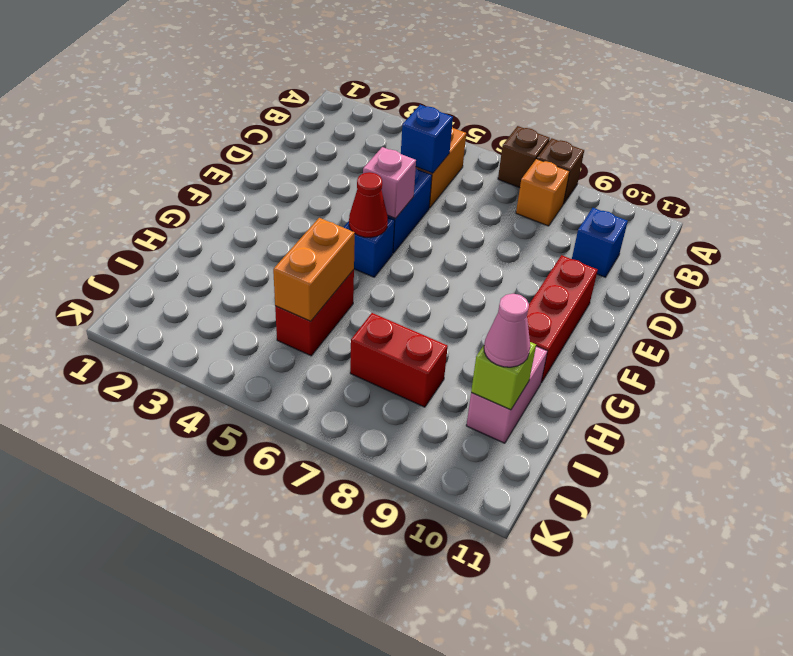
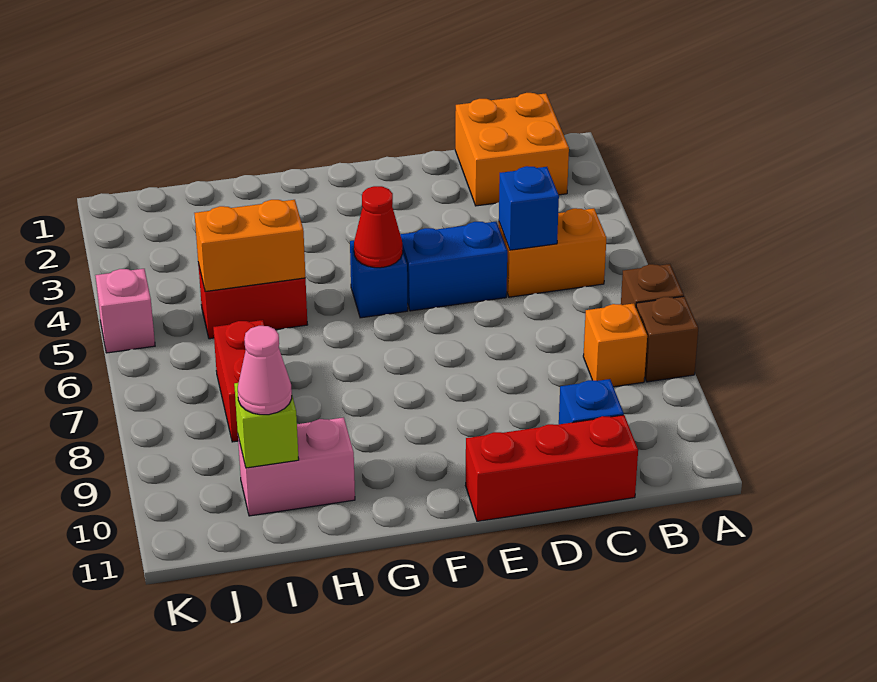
none -> orange brick B1:C2 level 1
pink brick E5 level 2 -> pink brick K5 level 1
red brick E10:G10 level 1 -> red brick C11:E11 level 1

